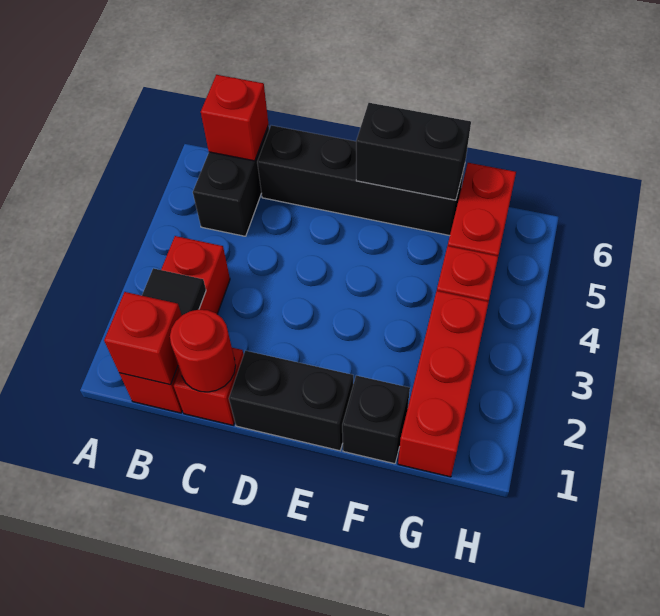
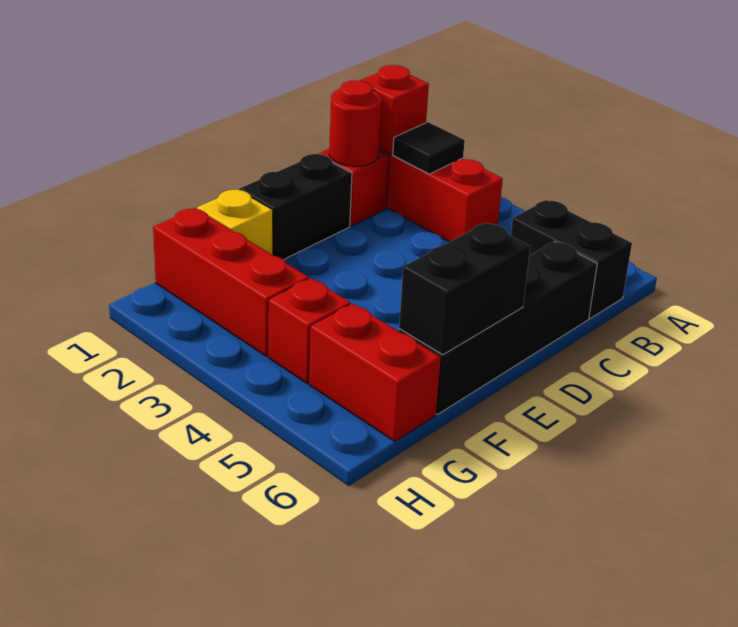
red brick B6 level 2 -> none
black brick F1 level 1 -> yellow brick F1 level 1

